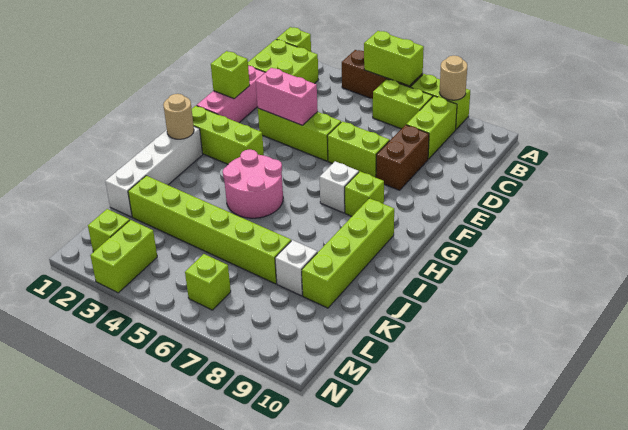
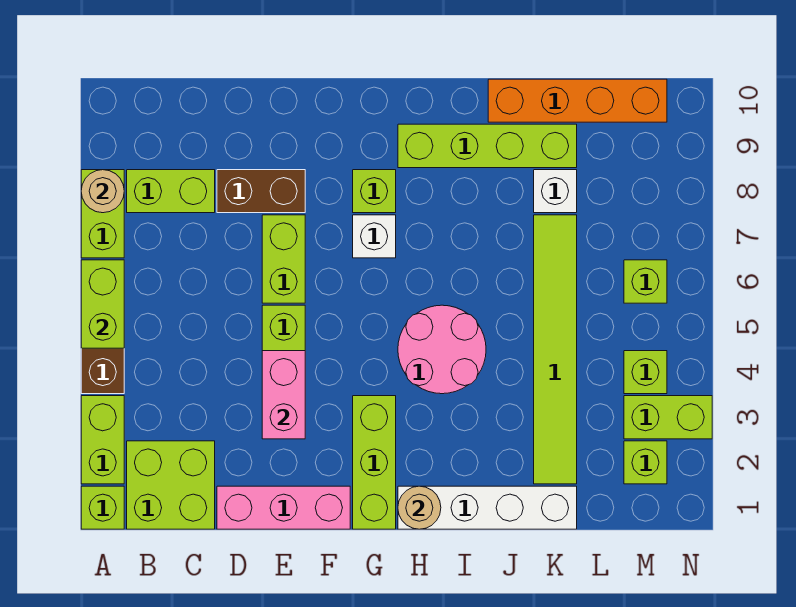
lime brick B6:B7 level 1 -> lime brick A2:A3 level 1
lime brick E1 level 2 -> lime brick M4 level 1
none -> orange brick J10:M10 level 1
lime brick K2:K7 level 1 -> lime tile K2:K7 level 1

